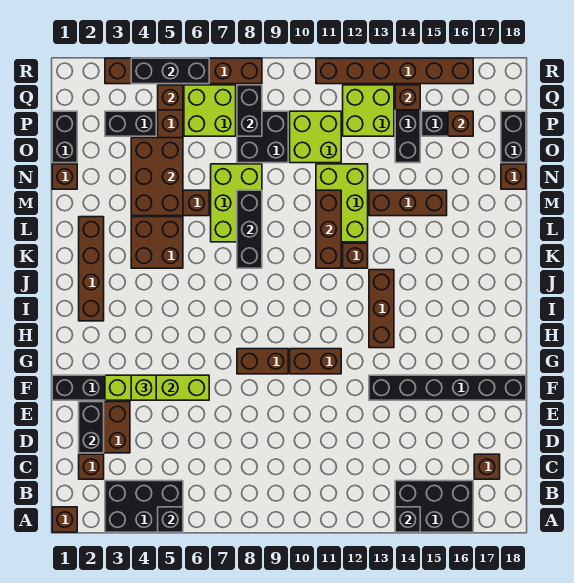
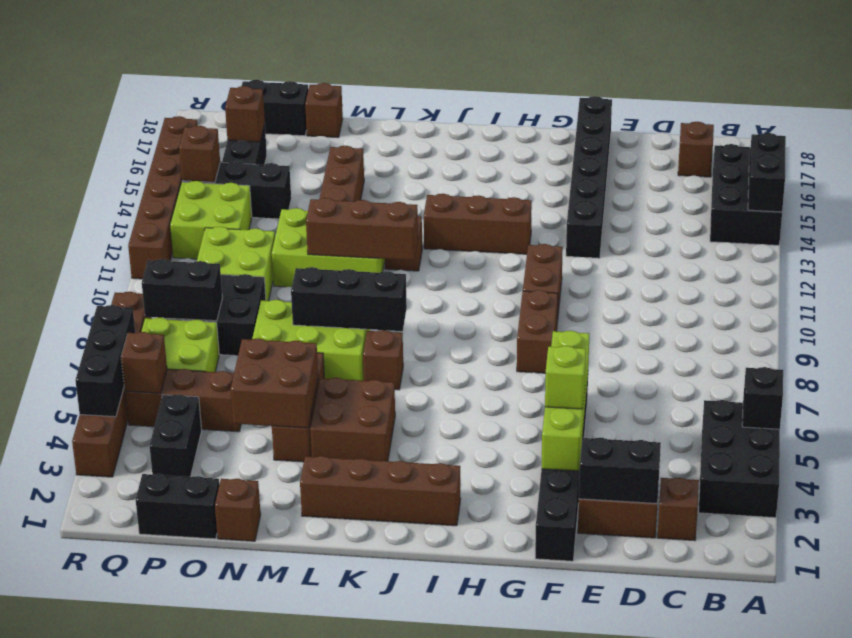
brown brick A1 level 1 -> brown brick K7 level 1
black brick A14 level 2 -> black brick A14:A15 level 2
brown brick M4:O5 level 2 -> brown brick M4:N5 level 2

